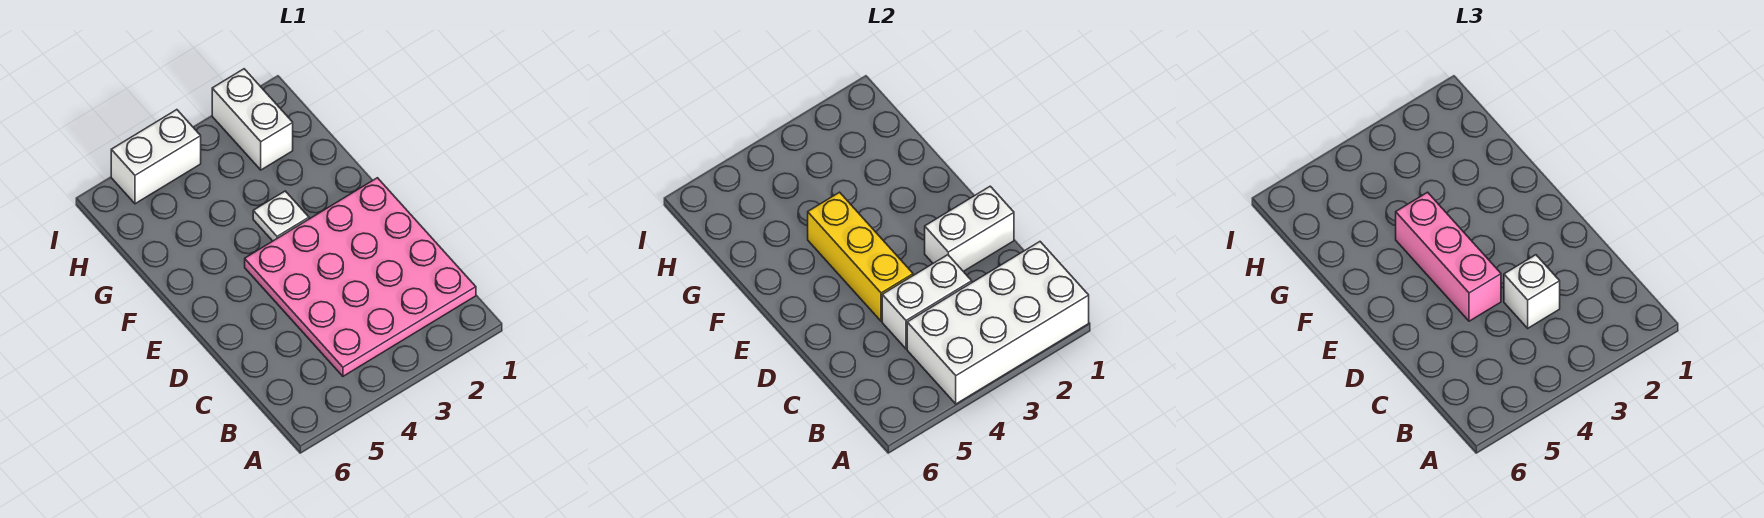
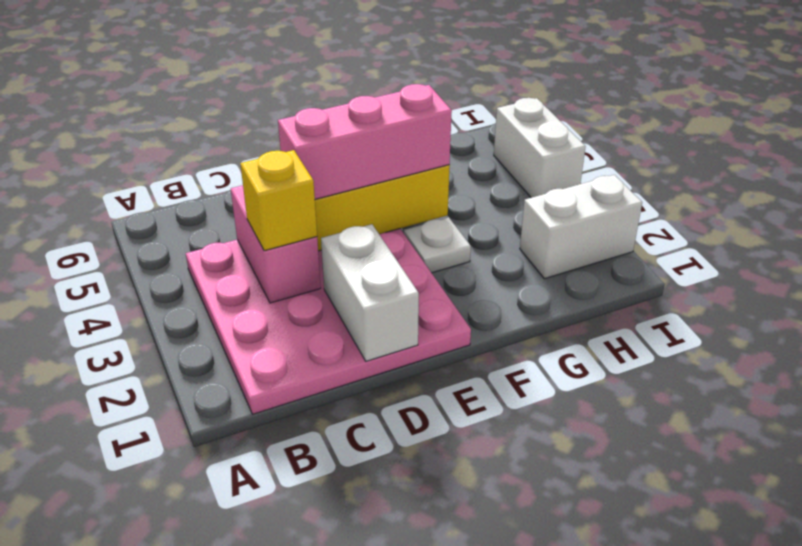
white brick A1:B4 level 2 -> none
white brick C3:C4 level 2 -> pink brick C3:C4 level 2
white brick C3 level 3 -> yellow brick C3 level 3

